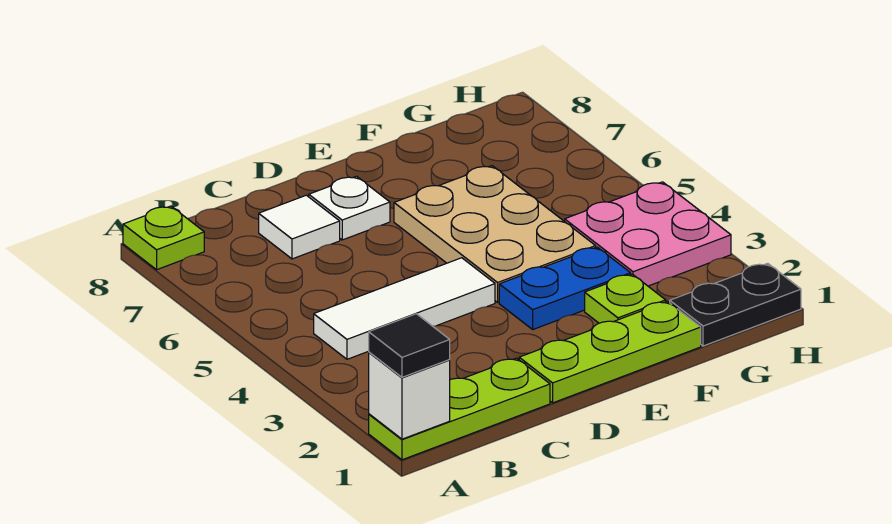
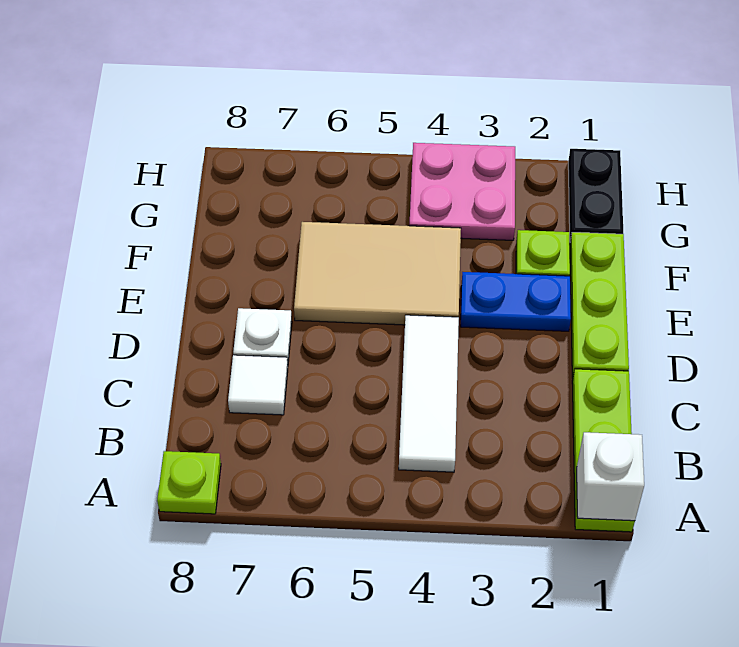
black tile A1 level 3 -> none
blue plate E3:F3 level 1 -> blue plate E2:E3 level 1
tan plate E4:F6 level 1 -> tan tile E4:F6 level 1

